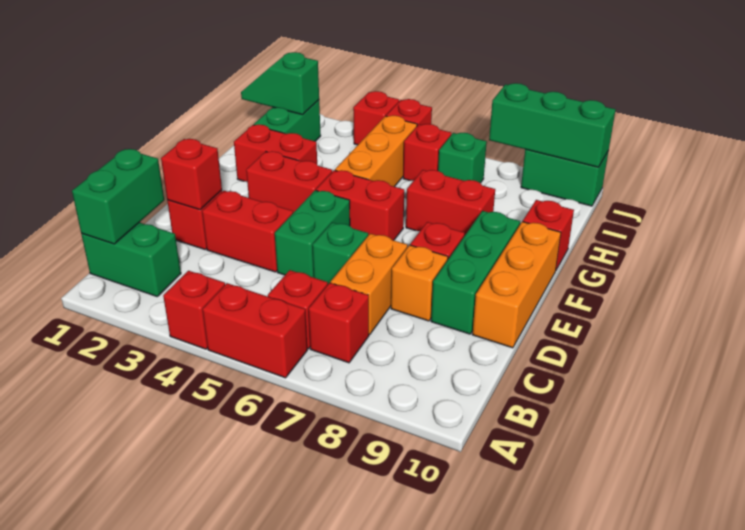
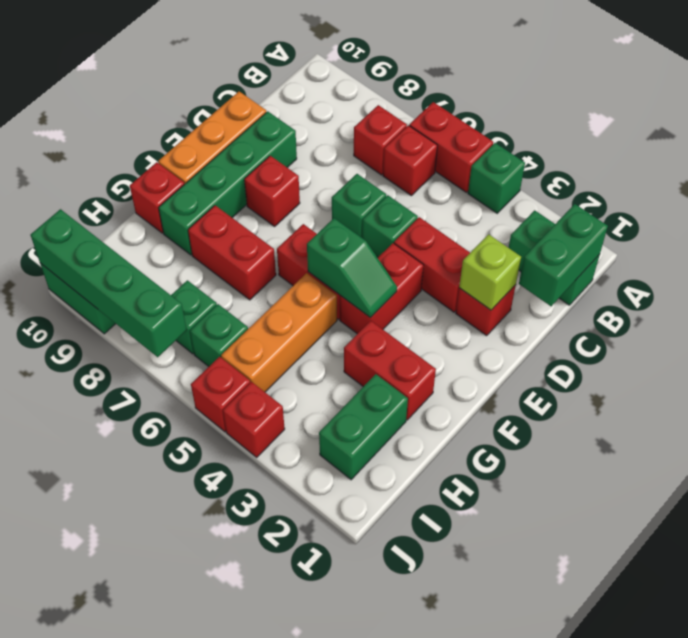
red brick A4 level 1 -> green brick A4 level 1
orange brick C7:D7 level 1 -> none
red brick D2 level 2 -> lime brick D2 level 2
green brick D5:E5 level 1 -> green brick D5 level 1
orange brick D8 level 1 -> none
green brick D9:F9 level 1 -> green brick D9:G9 level 1
red brick F3:F4 level 1 -> red brick E4:F4 level 1
green slope I1:I2 level 2 top 2 -> green slope F4:F5 level 2 top 5
red brick I6 level 1 -> green brick I6 level 1
green brick J8:J10 level 2 -> green brick J7:J10 level 2

